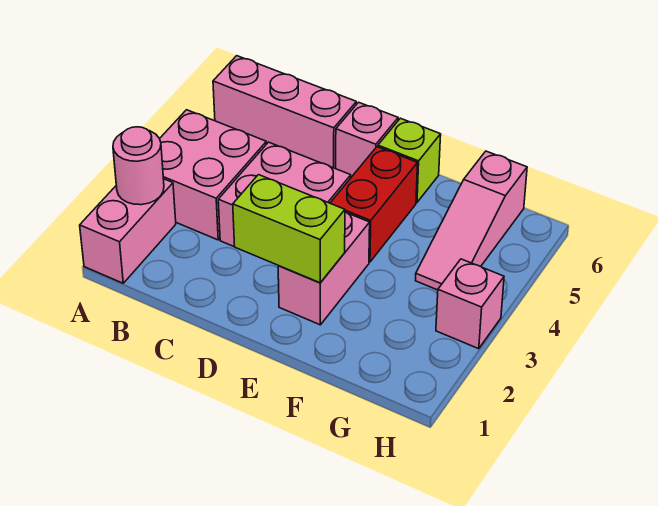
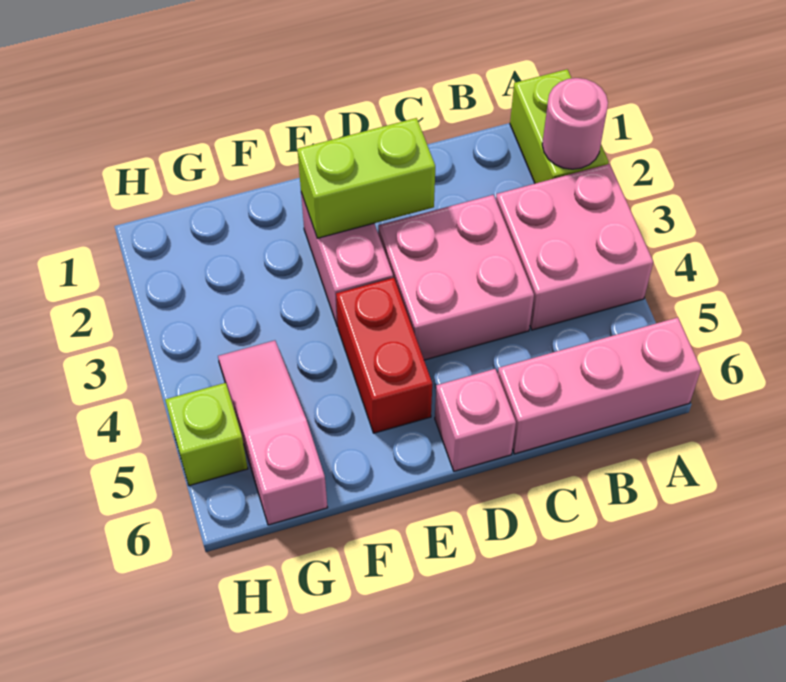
pink brick A1:A2 level 1 -> lime brick A1:A2 level 1
lime brick E6 level 1 -> lime brick H5 level 1
pink brick H3 level 1 -> none

